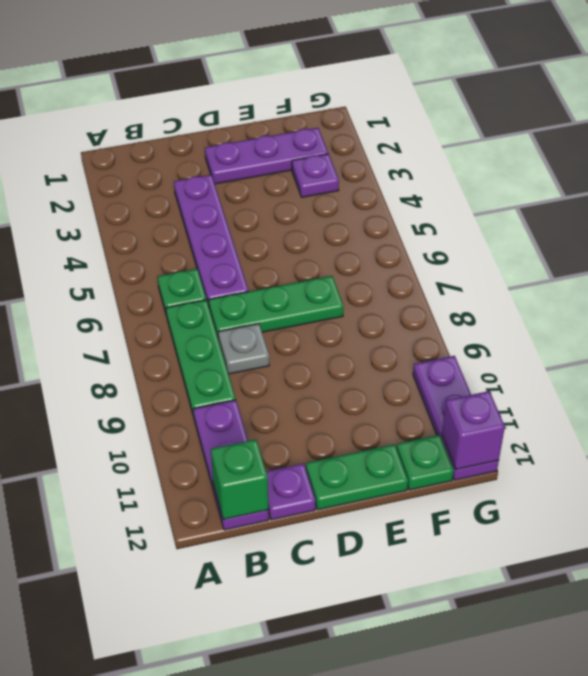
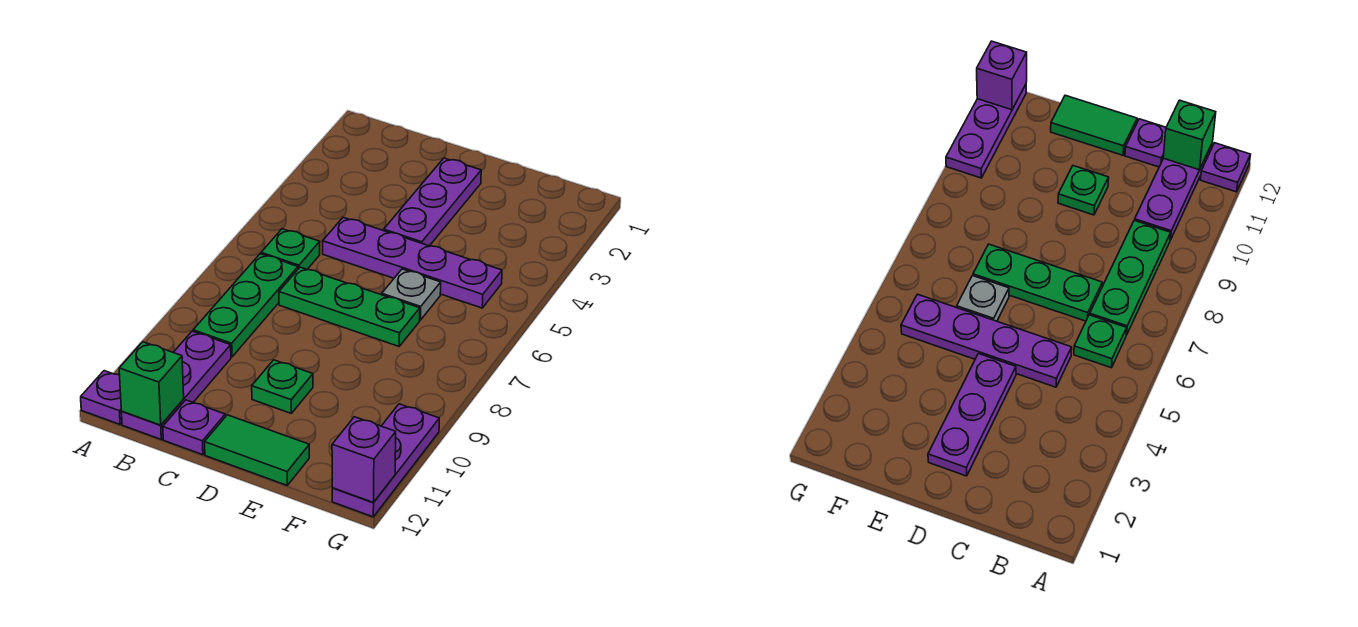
purple plate C3:C6 level 1 -> purple plate C5:F5 level 1
grey plate C8 level 1 -> grey plate E6 level 1
purple plate D2:F2 level 1 -> purple plate D2:D4 level 1
green plate D12:E12 level 1 -> green tile D12:E12 level 1
purple plate F3 level 1 -> purple plate A12 level 1
green plate F12 level 1 -> green plate D10 level 1

